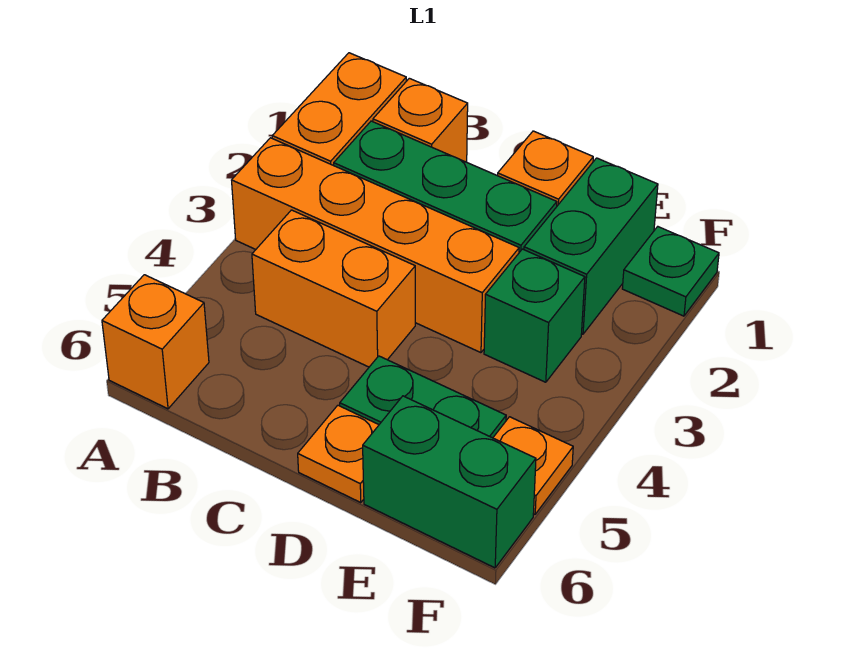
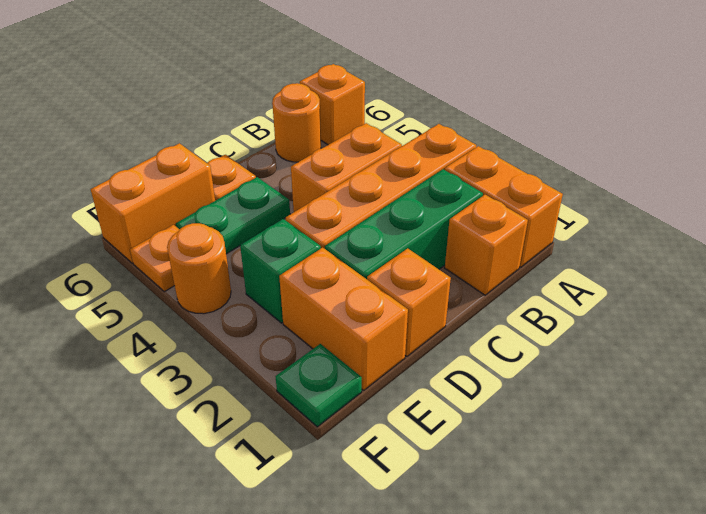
none -> orange round brick B6 level 1
green brick E1:E2 level 1 -> orange brick E1:E2 level 1
green brick E6:F6 level 1 -> orange brick E6:F6 level 1
none -> orange round brick F4 level 1

